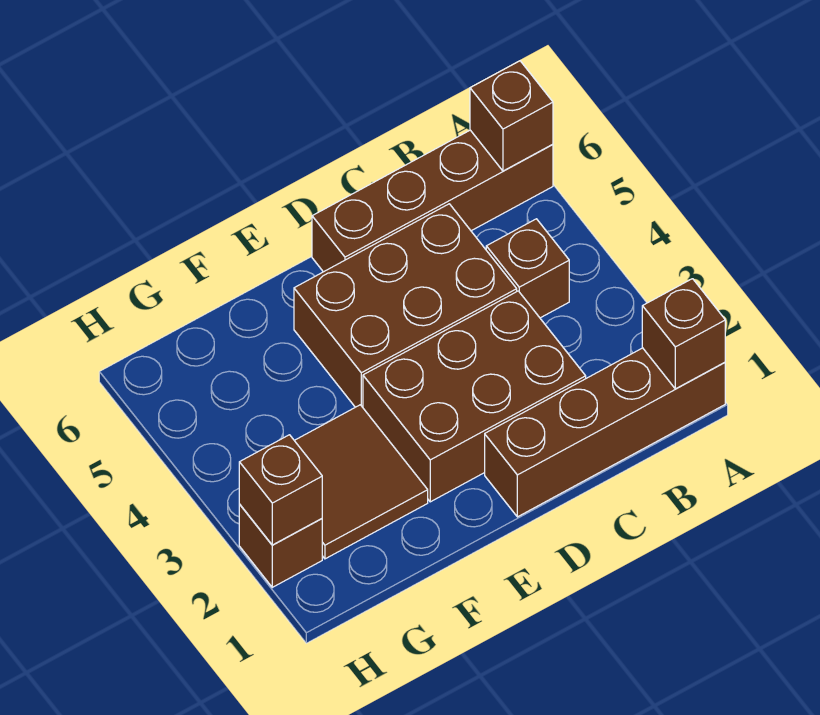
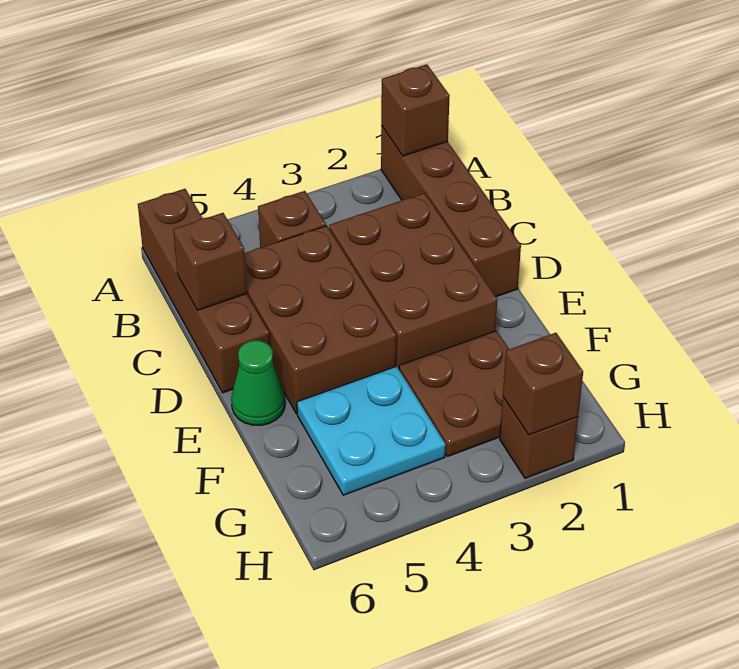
brown brick A6 level 2 -> brown brick C6 level 2
none -> green cone E6 level 1
brown tile F2:G3 level 1 -> brown plate F2:G3 level 1
none -> cyan plate F4:G5 level 1

